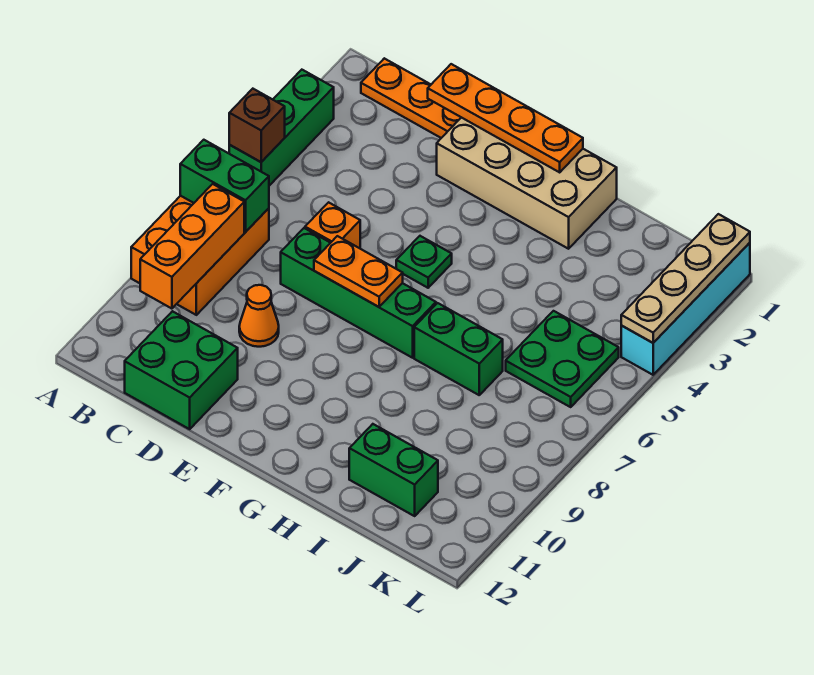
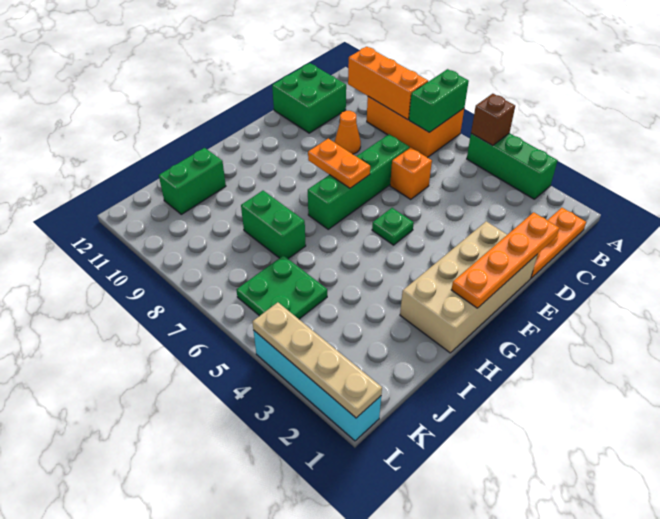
orange plate E7:F7 level 2 -> orange plate F7:F8 level 2
green brick H7:I7 level 1 -> green brick I7:I8 level 1

